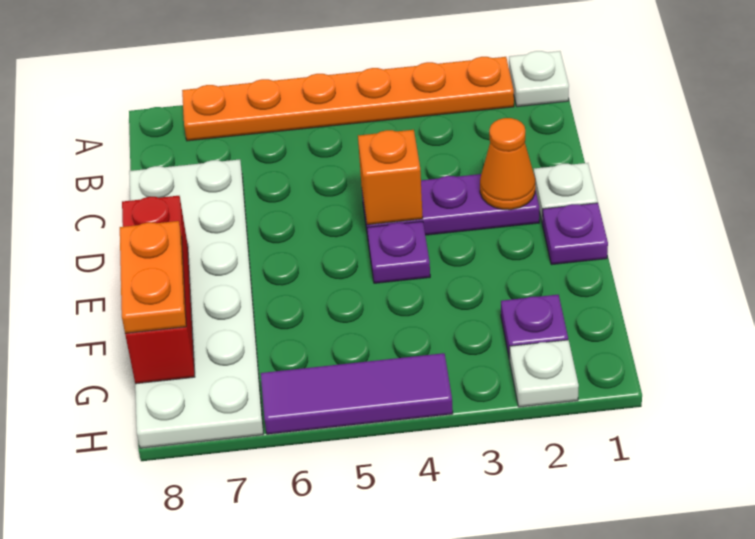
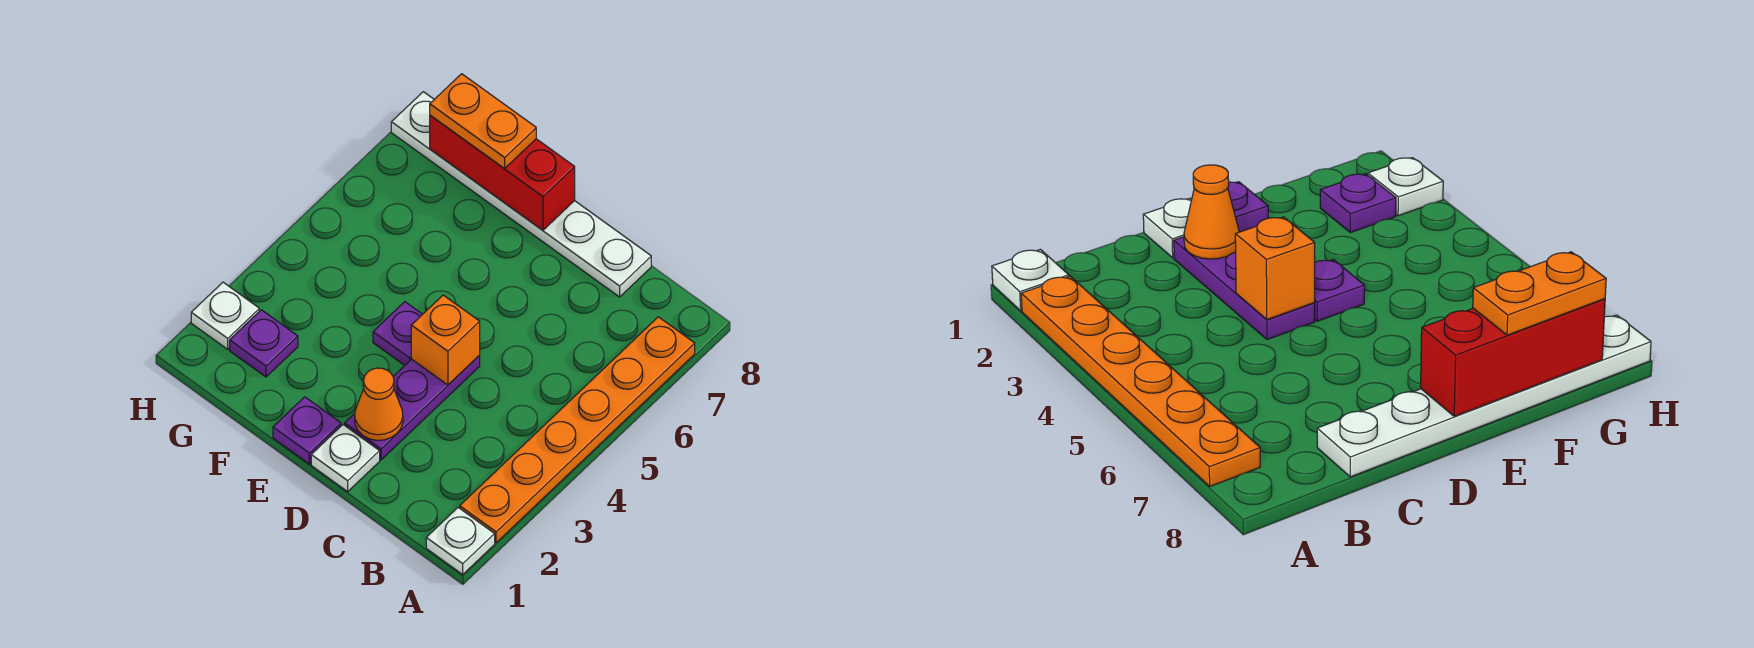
white plate C7:H8 level 1 -> white plate C8:H8 level 1
purple tile H4:H6 level 1 -> none

